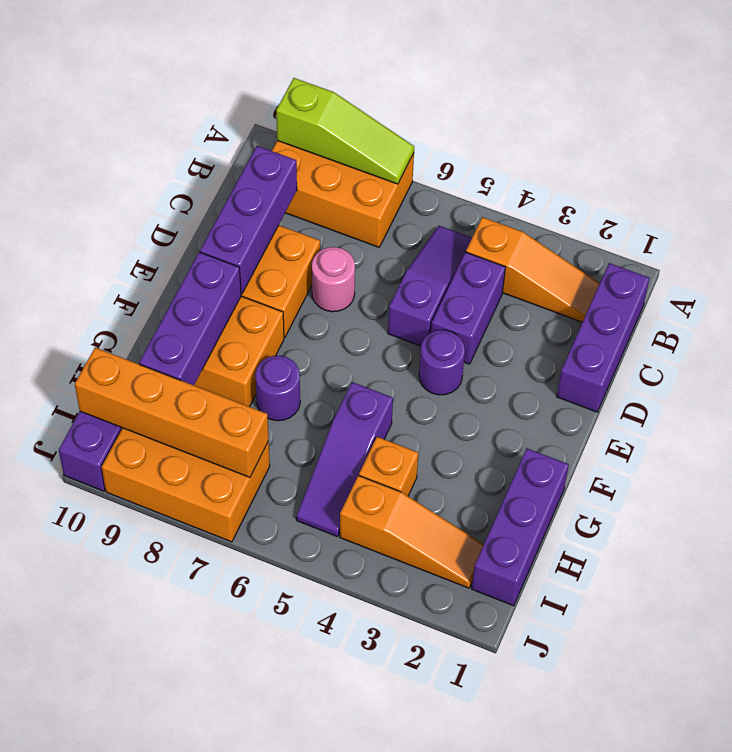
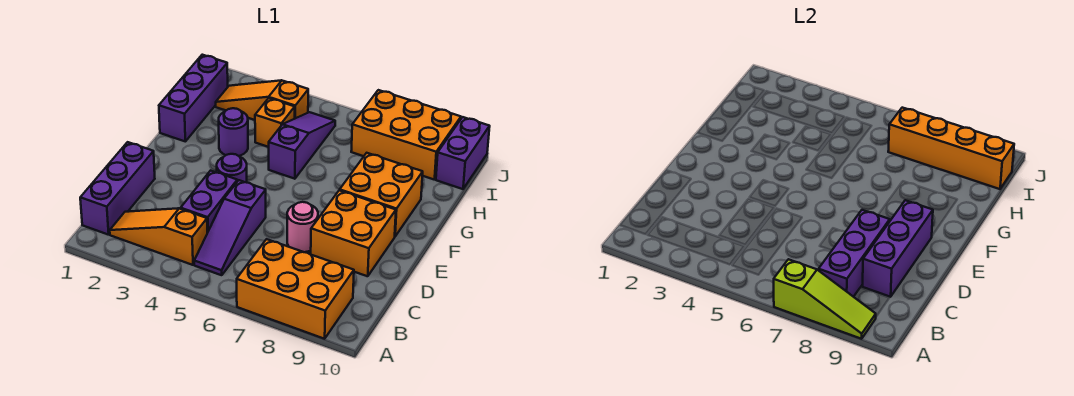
lime slope A7:A9 level 2 top 9 -> lime slope A7:A9 level 2 top 7
purple brick F9:H9 level 2 -> purple brick B8:D8 level 2
purple round brick G7 level 1 -> purple round brick G3 level 1

